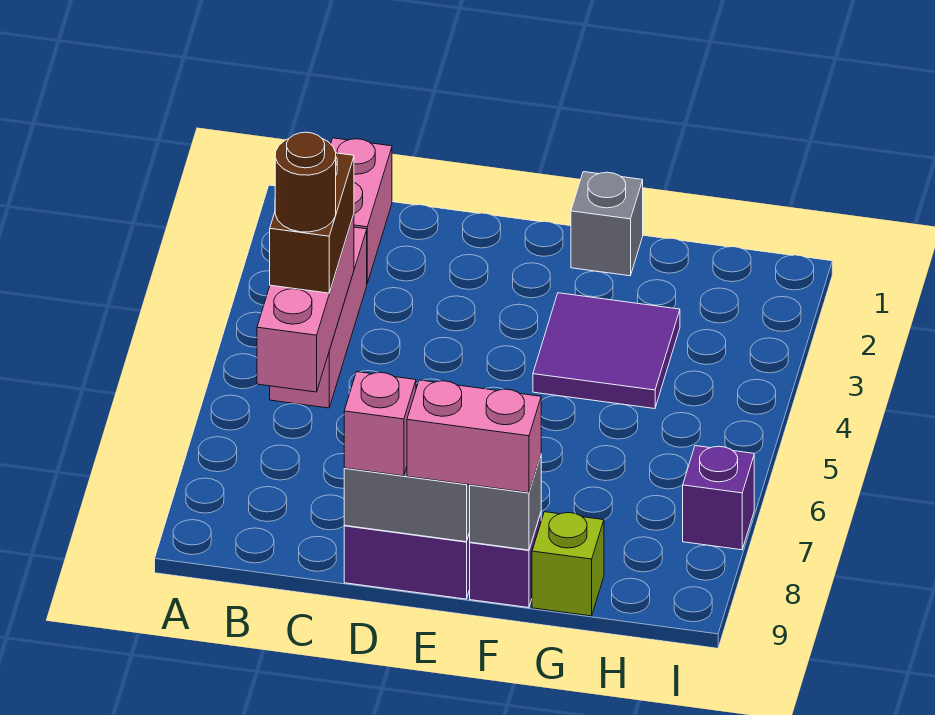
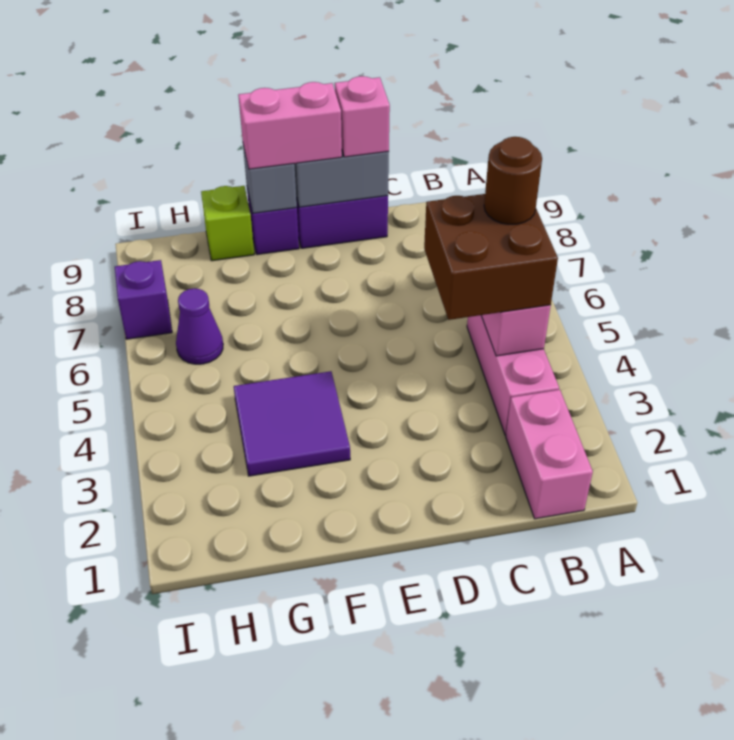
brown brick B4:B5 level 3 -> brown brick B4:C5 level 3
grey brick F1 level 1 -> none
none -> purple cone H6 level 1

